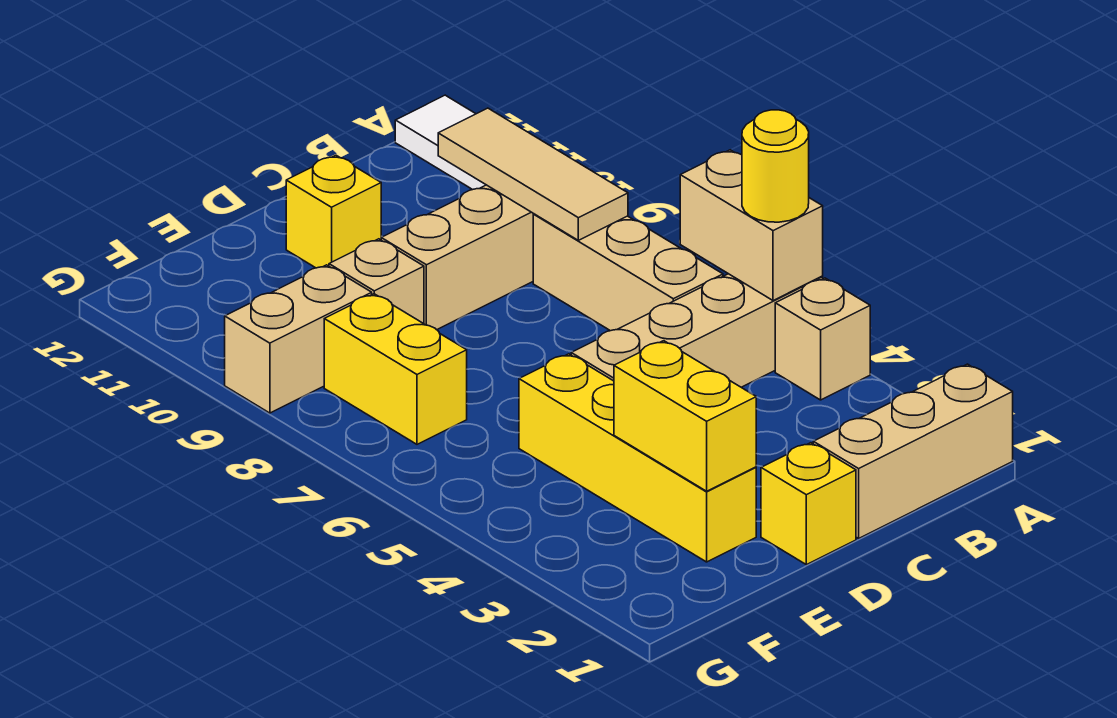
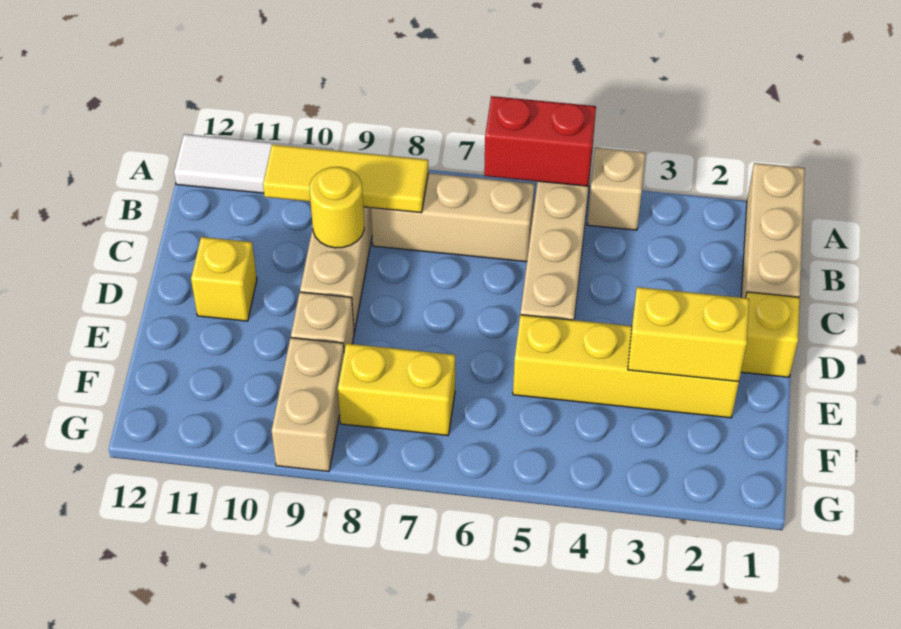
tan brick A5:A6 level 2 -> red brick A5:A6 level 2
yellow round brick A5 level 3 -> yellow round brick C9 level 2
tan tile B8:B10 level 2 -> yellow tile B8:B10 level 2

